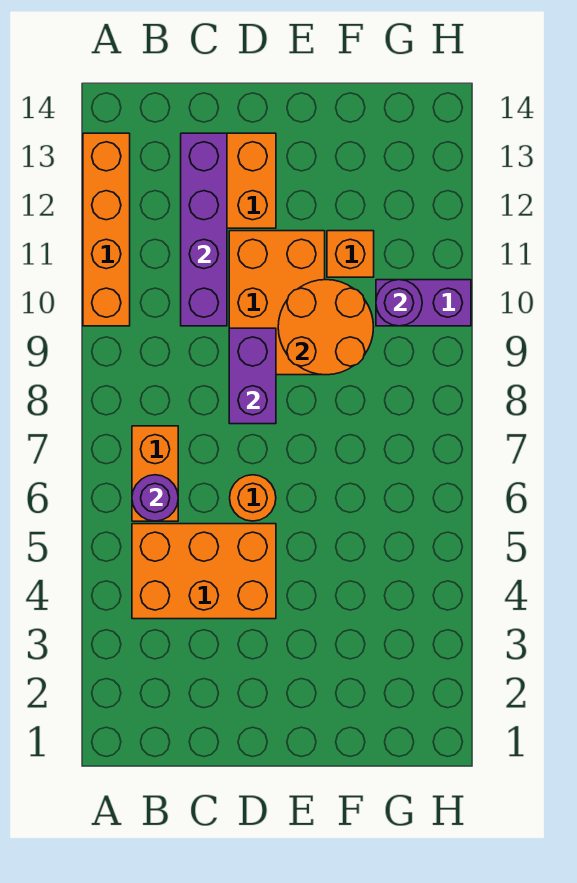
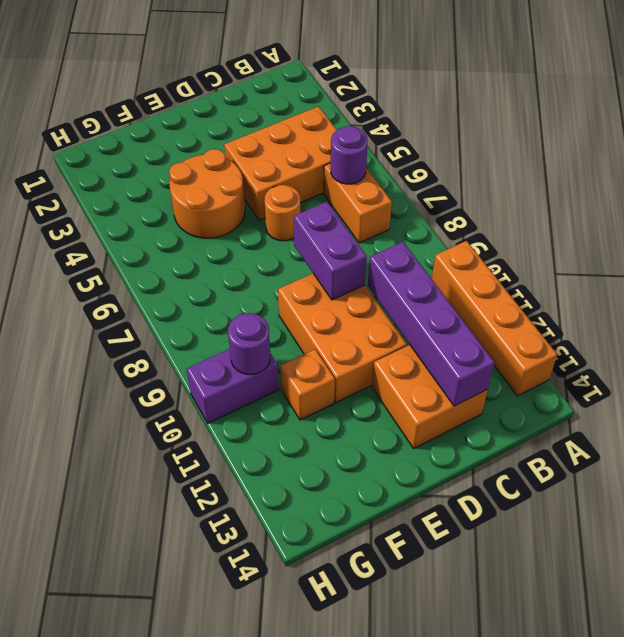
orange round brick E9:F10 level 2 -> orange round brick E4:F5 level 1

